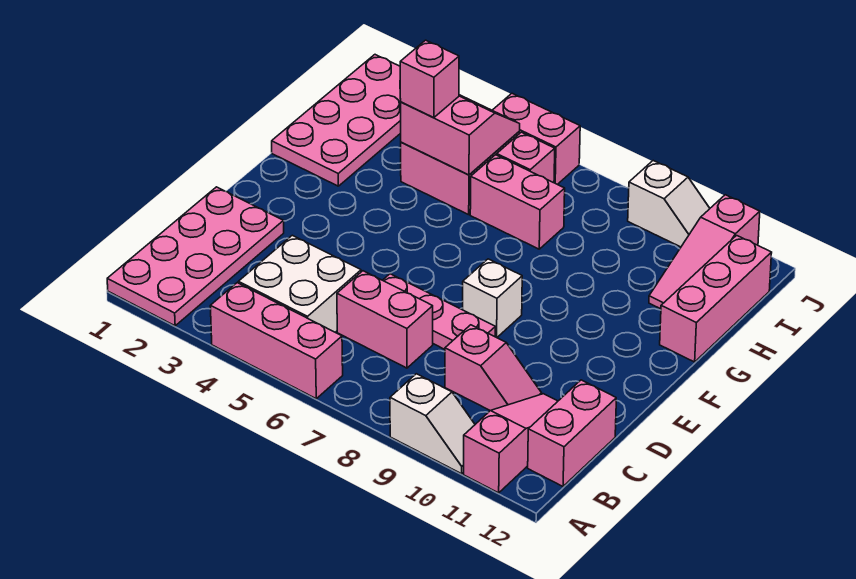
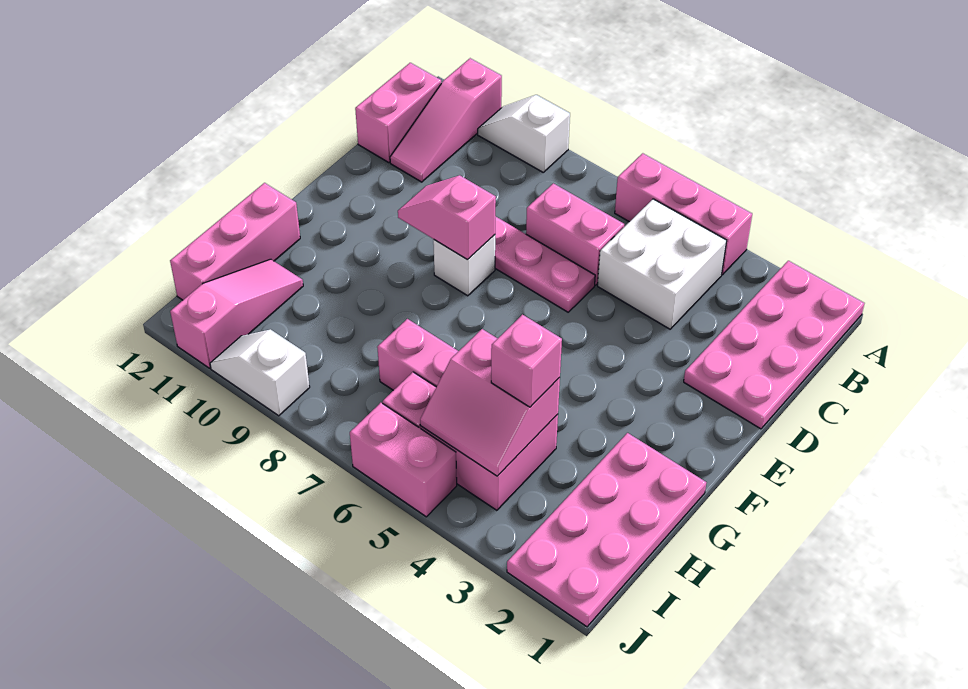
pink slope C9:C10 level 1 top 9 -> pink slope E8:E9 level 2 top 8

